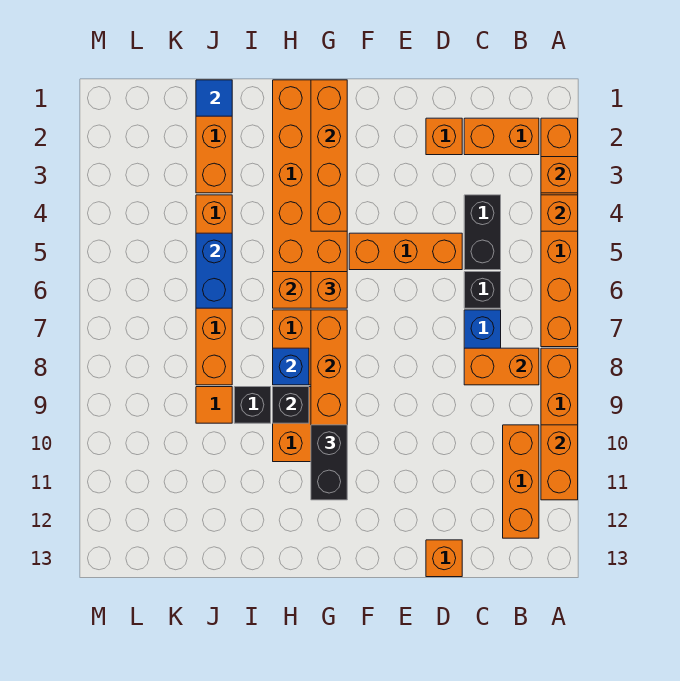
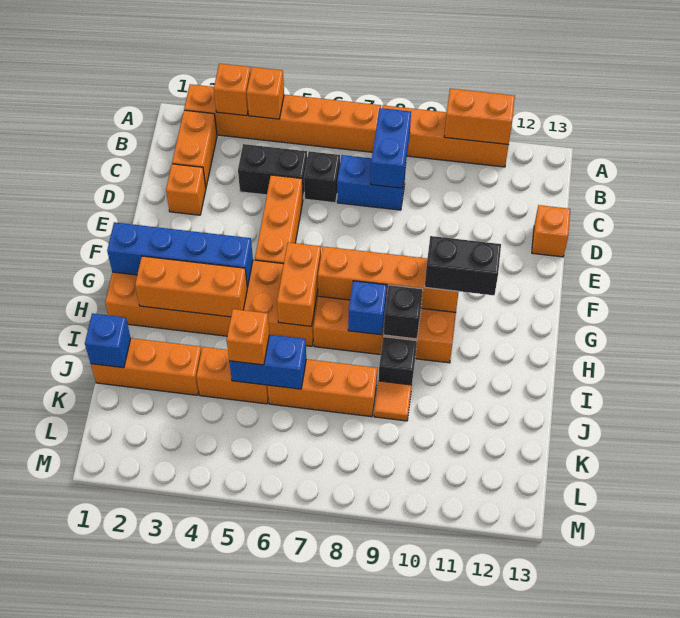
orange brick B8:C8 level 2 -> blue brick B8:C8 level 2
orange brick B10:B12 level 1 -> orange brick H2:H4 level 2
orange brick G1:G4 level 2 -> blue brick G1:G4 level 2
orange brick G6 level 3 -> orange brick J5 level 3
blue tile J1 level 2 -> blue brick J1 level 2

